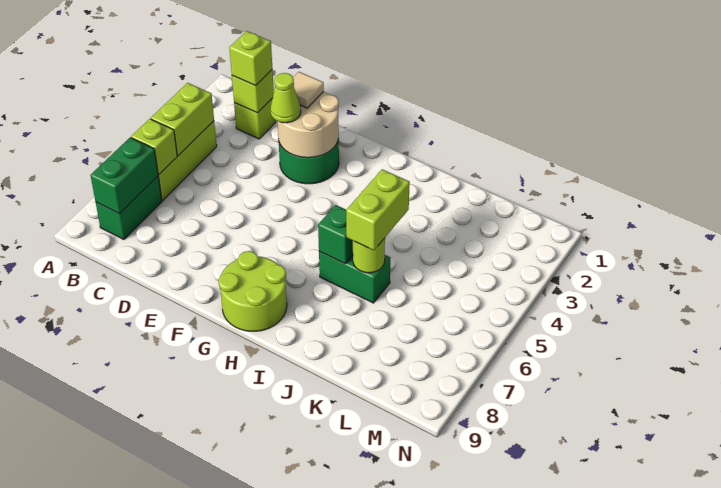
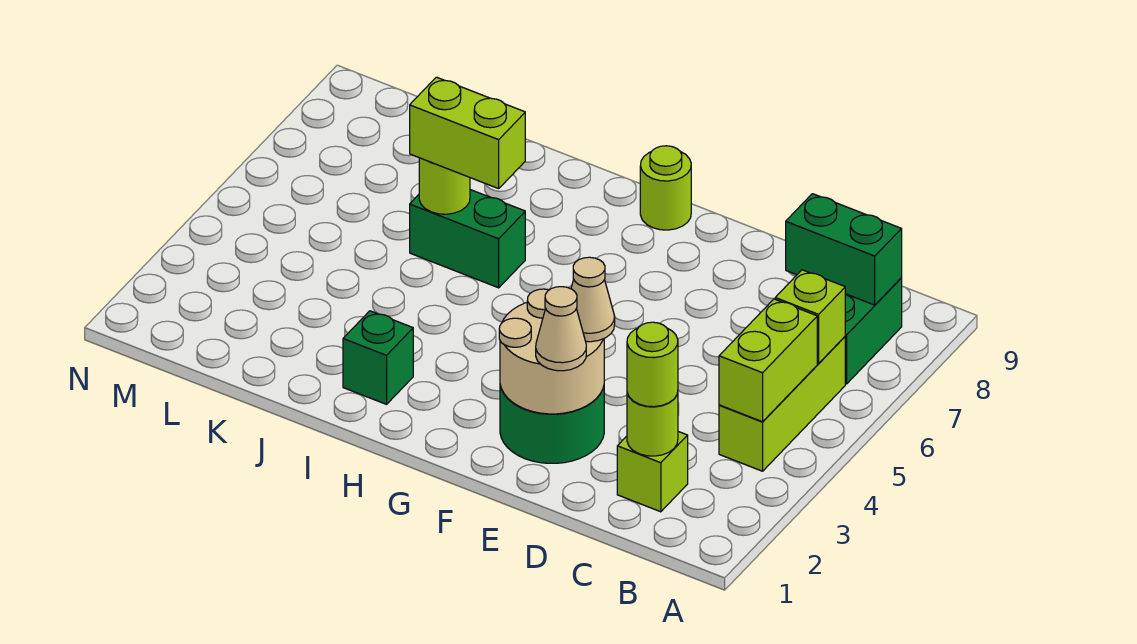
green brick B7:B8 level 2 -> green brick B8:C8 level 2
lime brick C2 level 2 -> lime round brick C2 level 2
lime brick C2 level 3 -> lime round brick C2 level 3
tan tile E2 level 3 -> tan cone E2 level 3
lime cone E3 level 3 -> tan cone E3 level 3
lime round brick G8:H9 level 1 -> lime round brick G9 level 1
green brick I6 level 2 -> green brick I2 level 1
lime brick J5:J6 level 3 -> lime brick I6:J6 level 3

